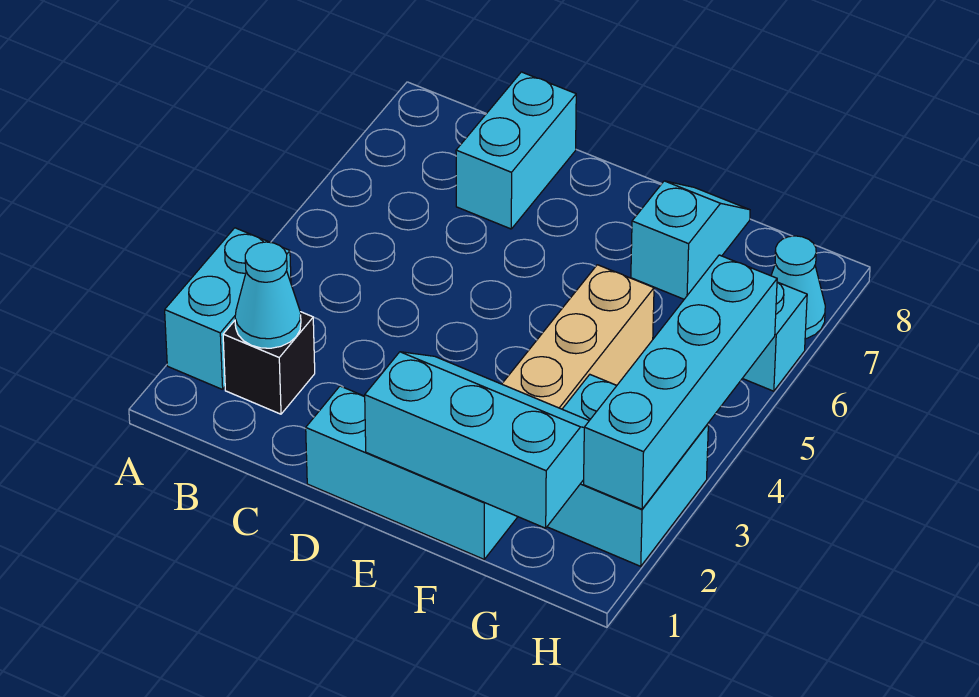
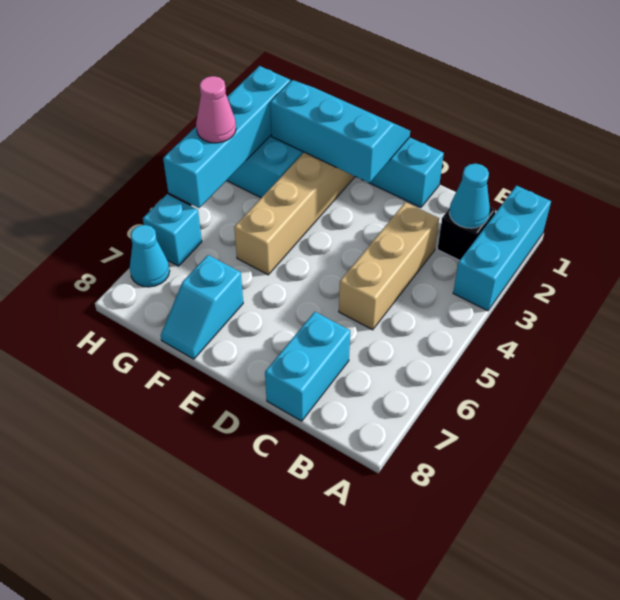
cyan brick A2:A3 level 1 -> cyan brick A1:A3 level 1
none -> tan brick C3:C5 level 1
cyan slope E1:G2 level 2 top 1 -> cyan slope E1:G2 level 2 top 2
none -> pink cone H4 level 3

